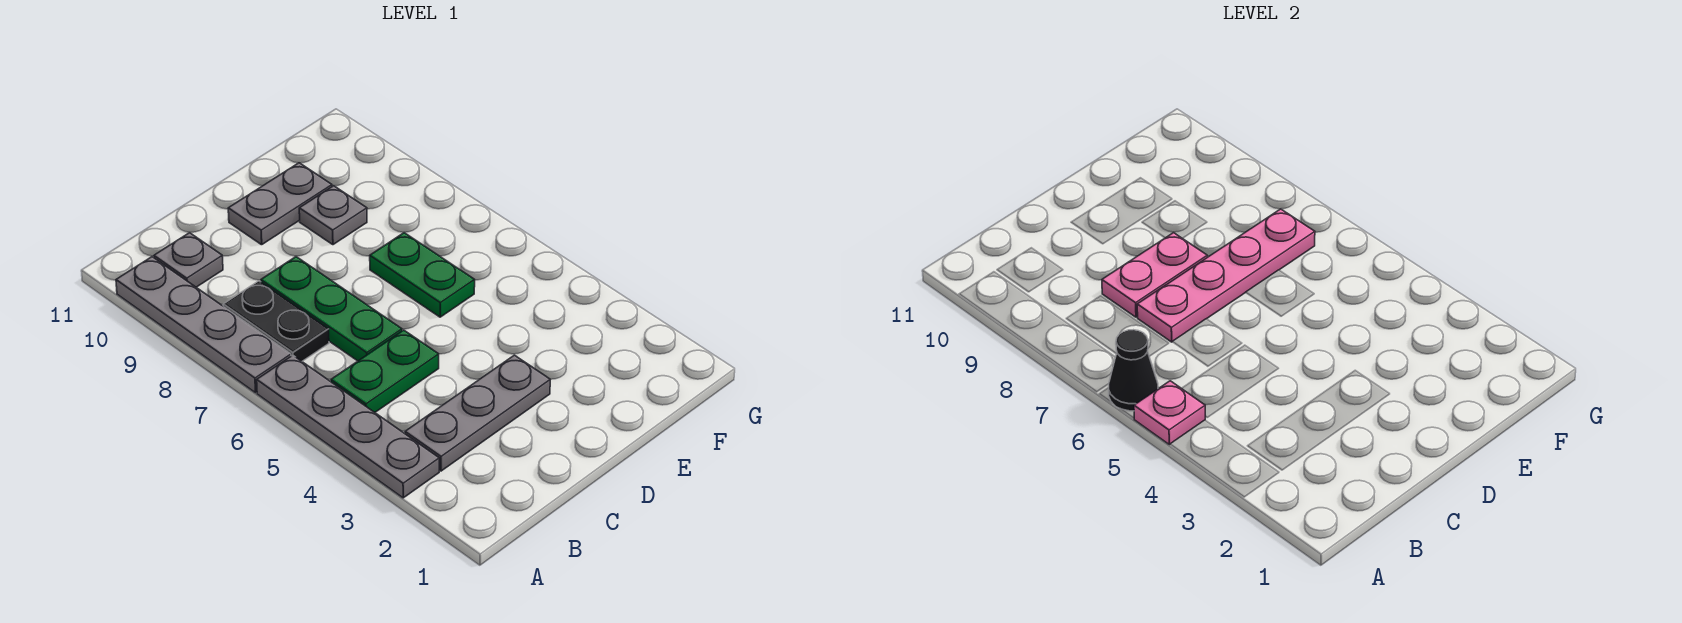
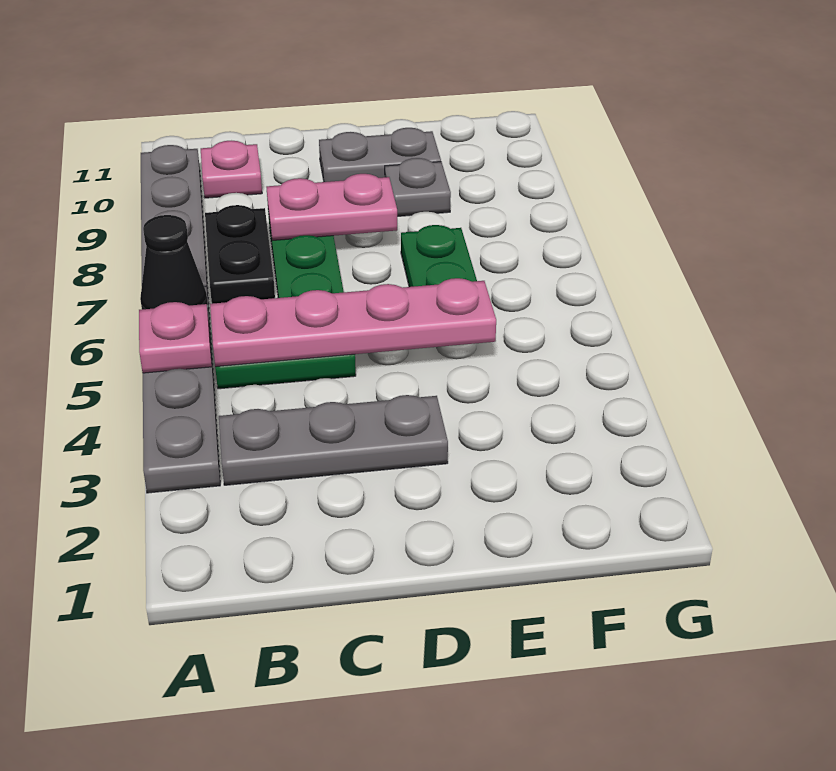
grey plate B10 level 1 -> pink plate B10 level 1
pink plate C7:F7 level 2 -> pink plate B5:E5 level 2

